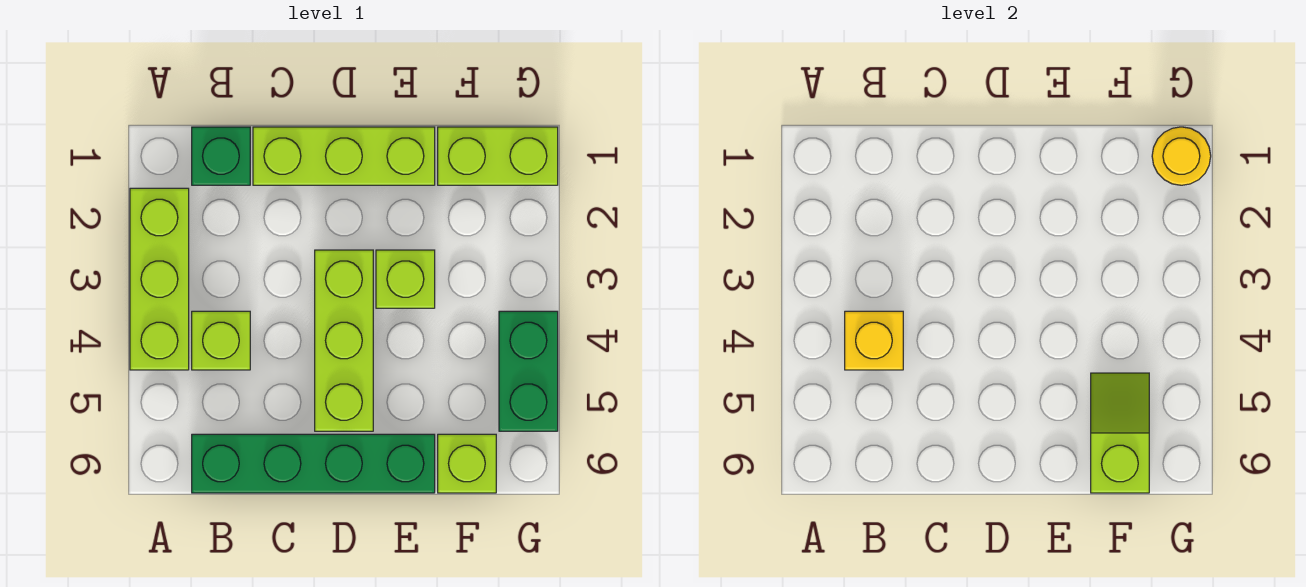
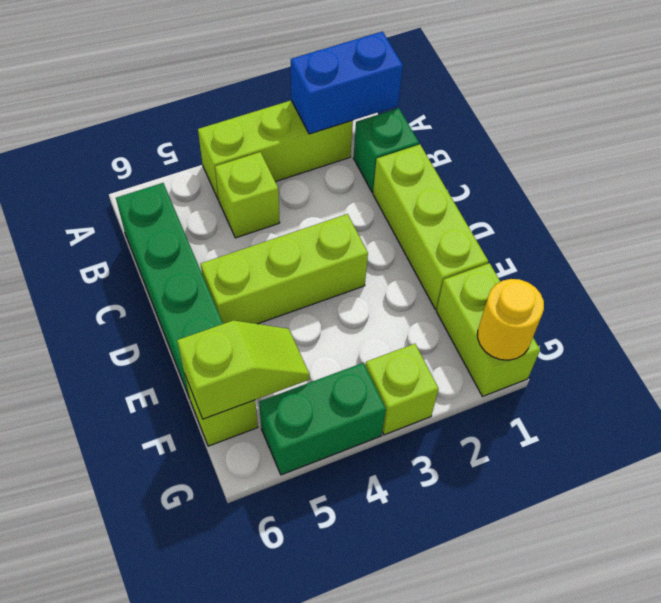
none -> blue brick A1:A2 level 2
yellow brick B4 level 2 -> none
lime brick E3 level 1 -> lime brick G3 level 1

